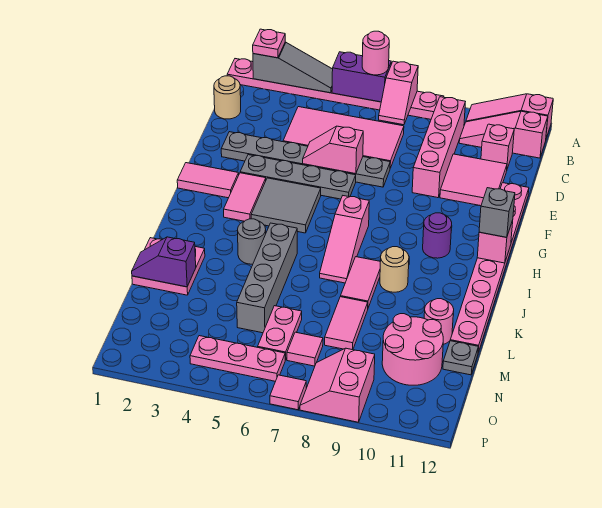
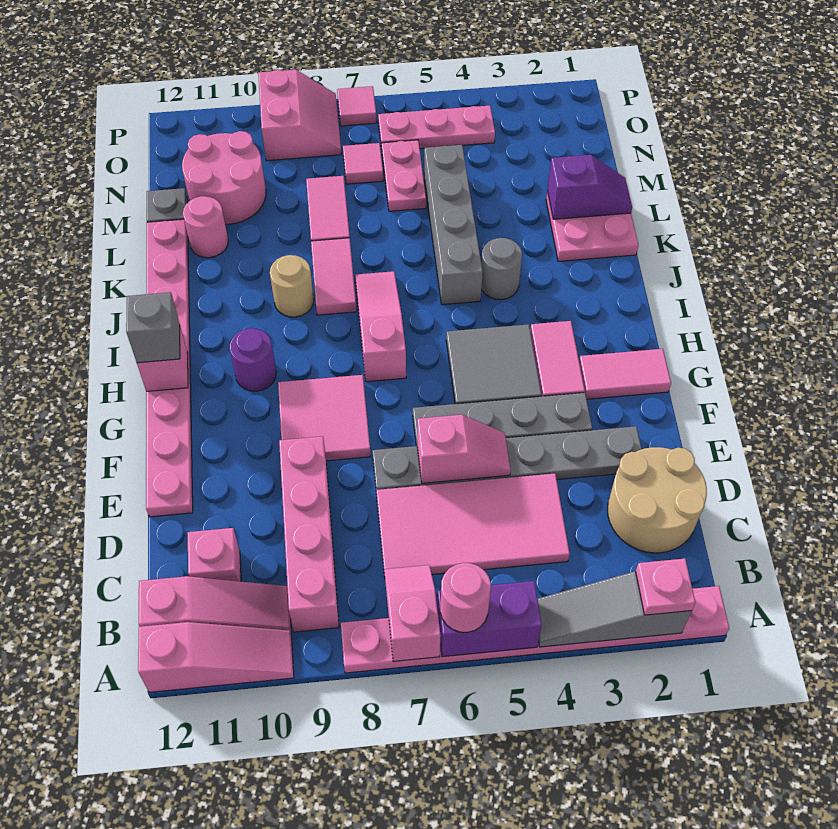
tan round brick C1 level 1 -> tan round brick C1:D2 level 1
pink tile D10:E11 level 1 -> pink tile F8:G9 level 1

